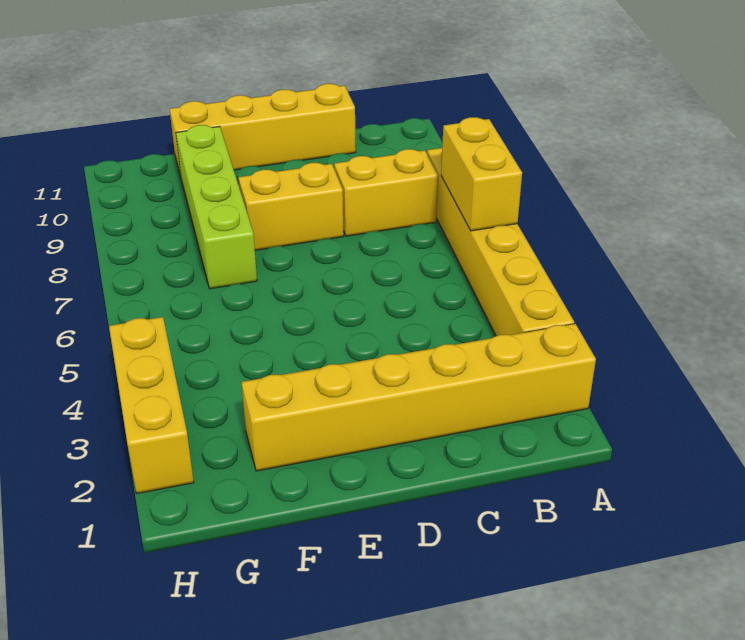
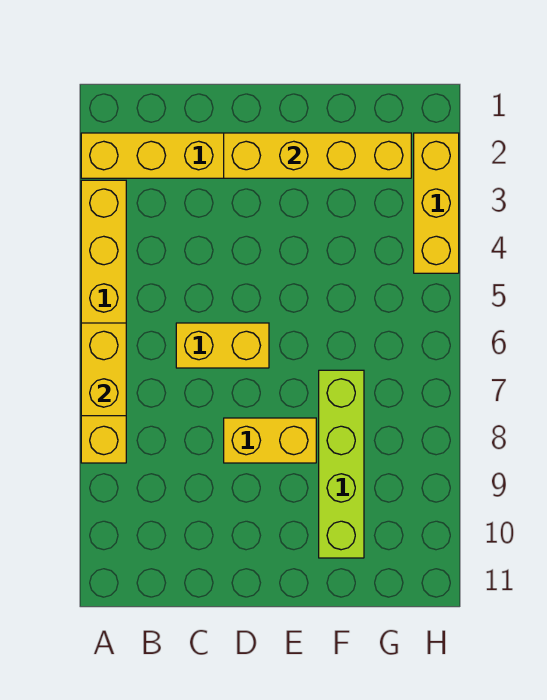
yellow brick B8:C8 level 1 -> yellow brick C6:D6 level 1
yellow brick C11:F11 level 1 -> yellow brick D2:G2 level 2

